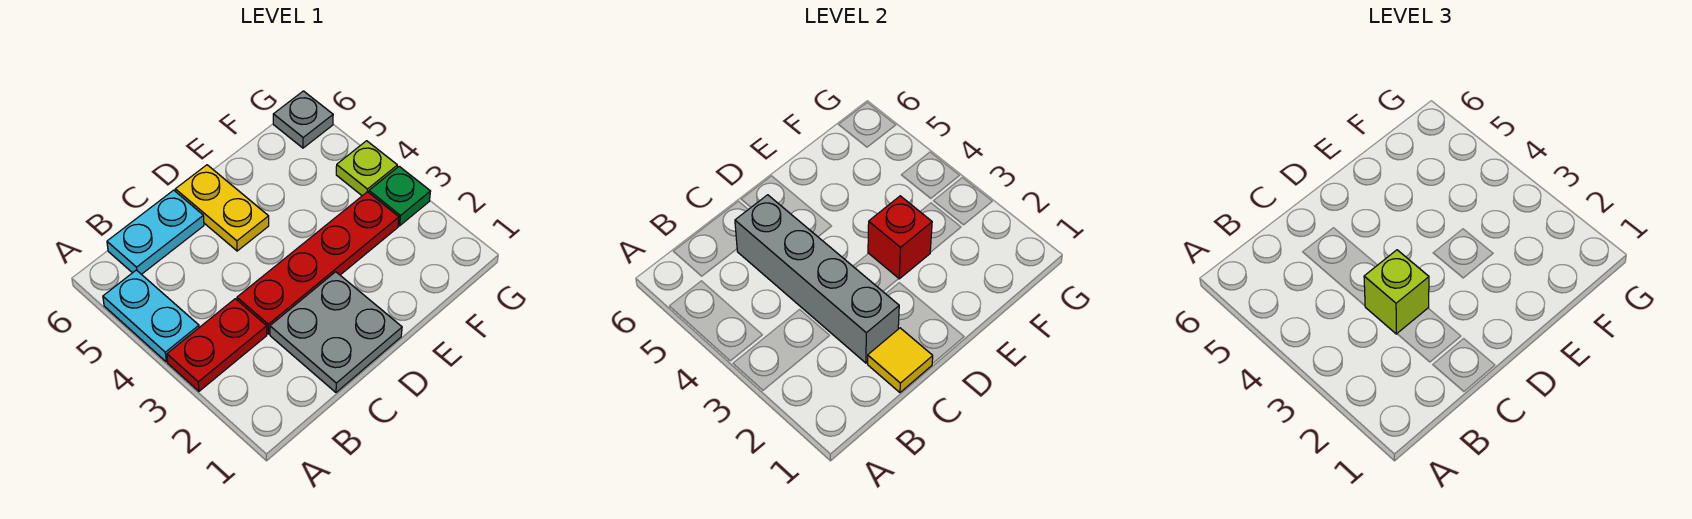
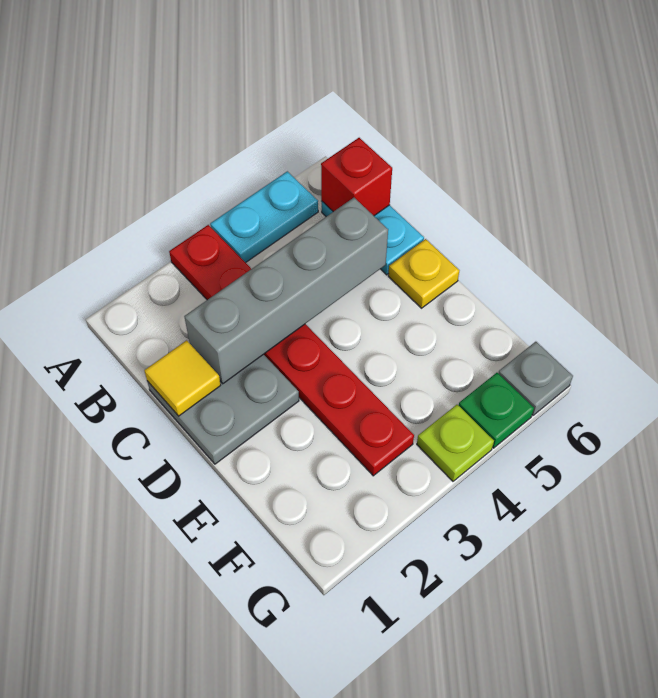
lime brick C3 level 3 -> none
yellow plate D5:D6 level 1 -> yellow plate D6 level 1
red brick E3 level 2 -> red brick B6 level 2
green plate G3 level 1 -> green plate G5 level 1

